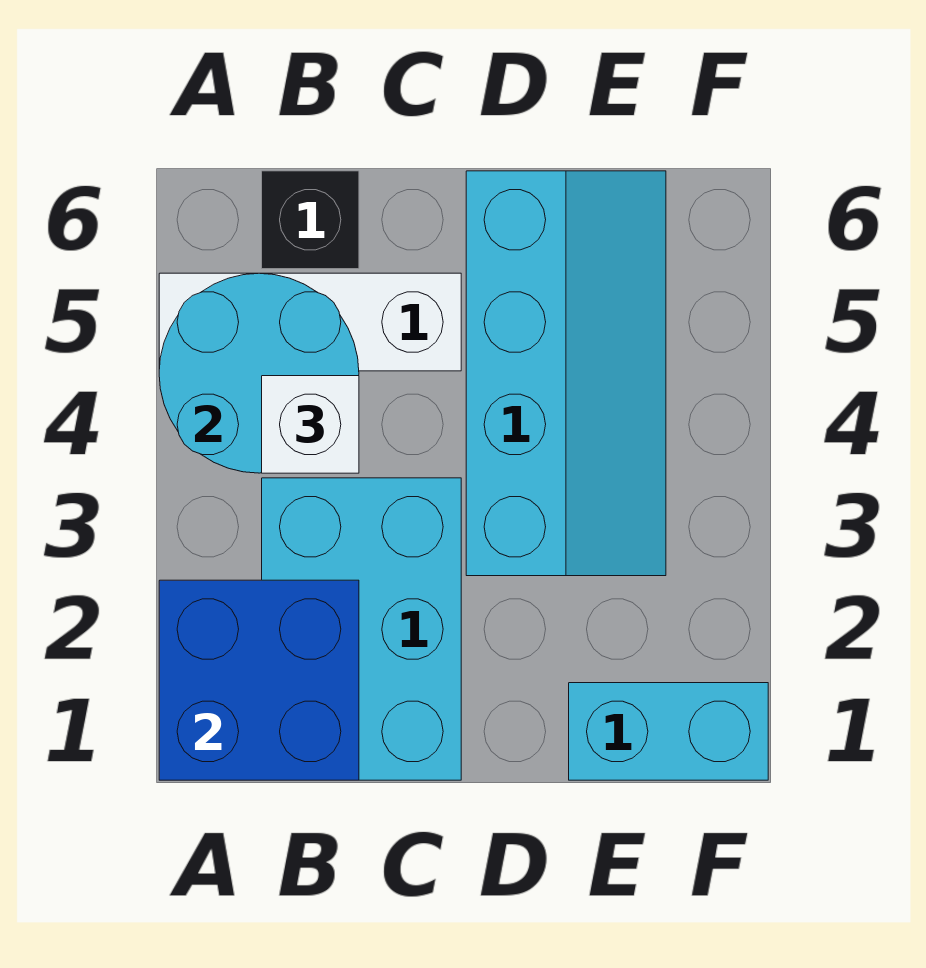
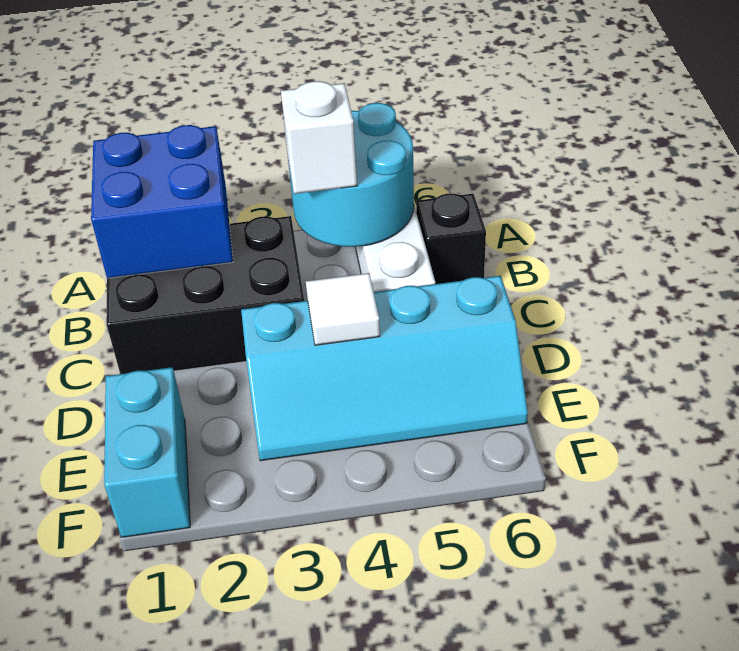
cyan brick B1:C3 level 1 -> black brick B1:C3 level 1
none -> white tile D4 level 2

